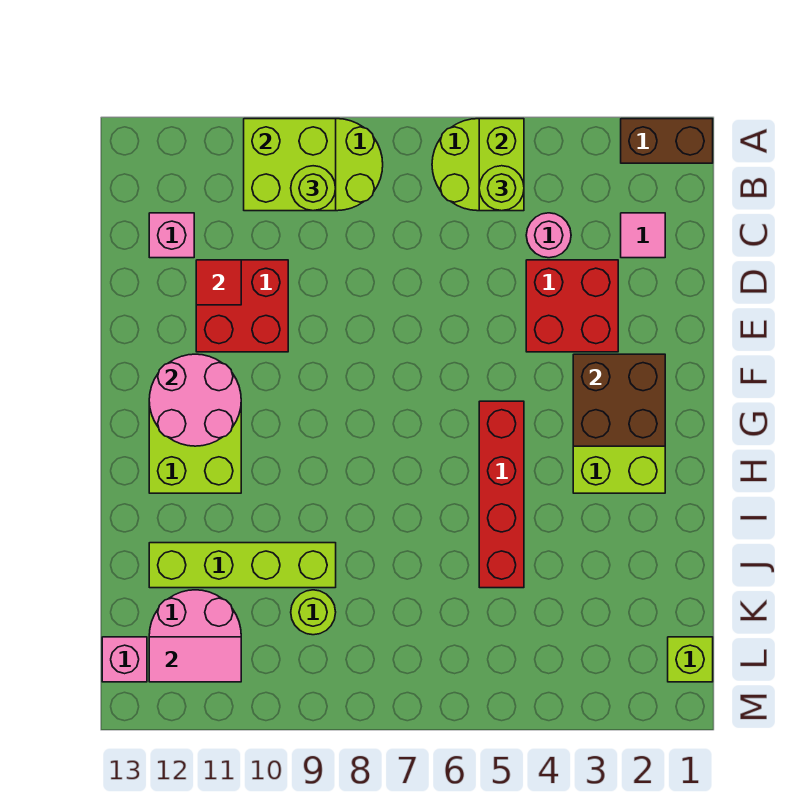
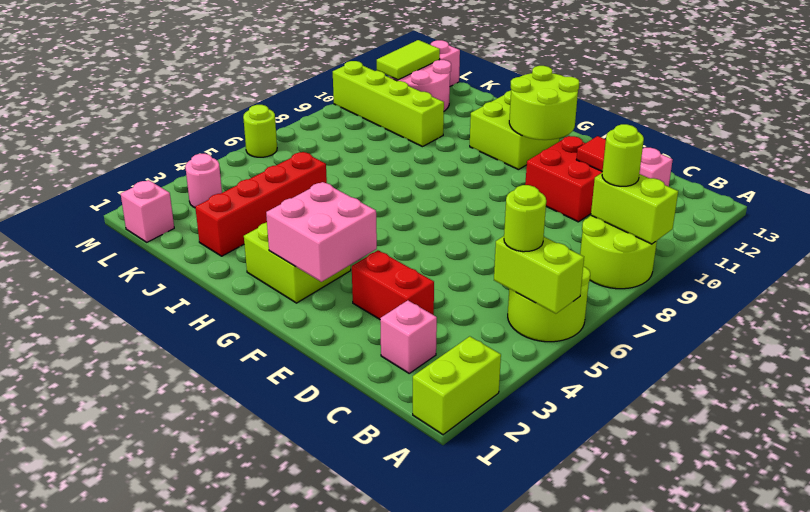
brown brick A1:A2 level 1 -> lime brick A1:A2 level 1
lime brick A9:B10 level 2 -> lime brick A9:B9 level 2
pink tile C2 level 1 -> pink brick C2 level 1
pink round brick C4 level 1 -> pink round brick L3 level 1
red brick D3:E4 level 1 -> red brick D3:E3 level 1
brown brick F2:G3 level 2 -> pink brick F2:G3 level 2
pink round brick F11:G12 level 2 -> lime round brick F11:G12 level 2
red brick G5:J5 level 1 -> red brick J2:J5 level 1
lime brick J9:J12 level 1 -> lime brick J10:M10 level 1
lime round brick K9 level 1 -> lime round brick M6 level 1
lime brick L1 level 1 -> pink brick L1 level 1
pink tile L11:L12 level 2 -> lime tile L11:L12 level 2

